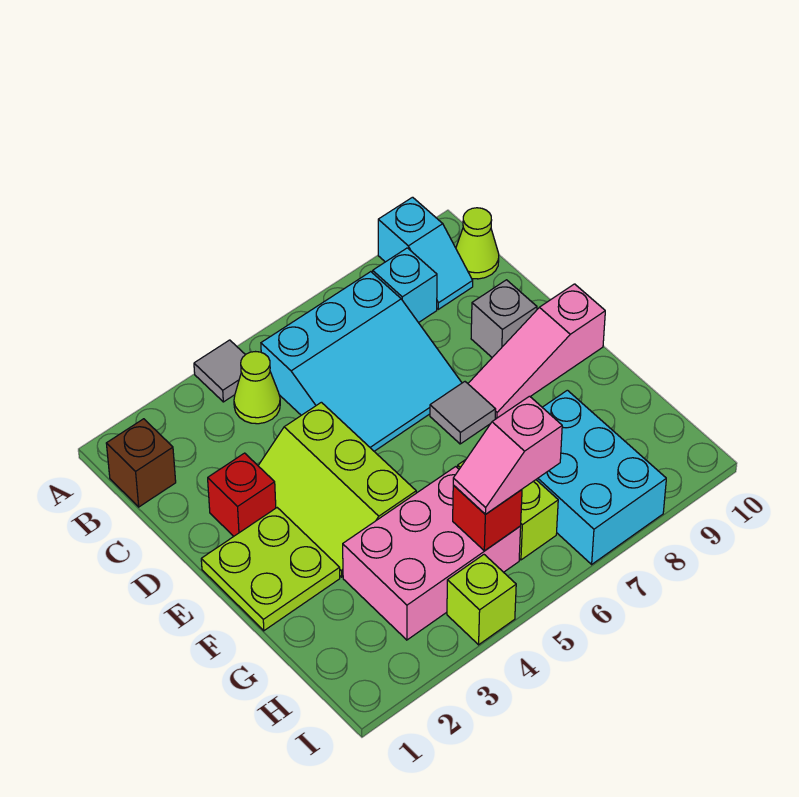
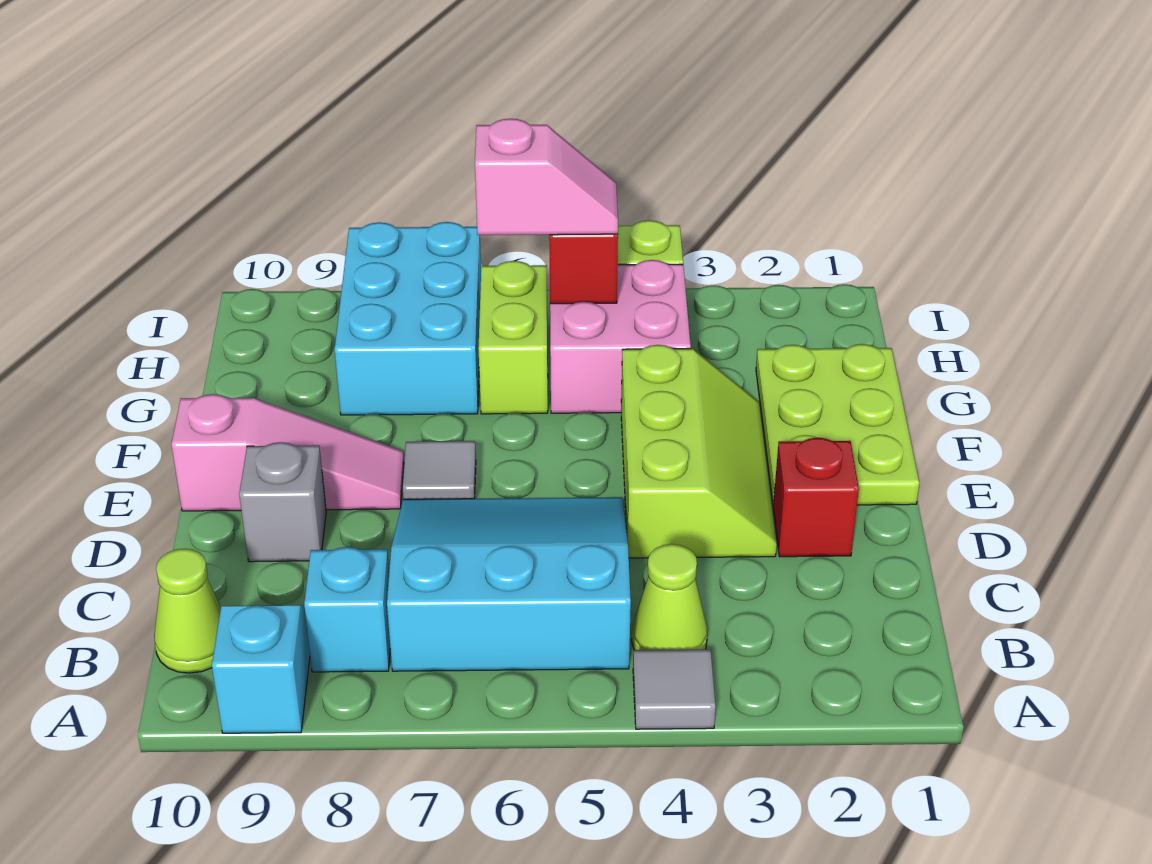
brown brick B1 level 1 -> none
lime plate E1:F2 level 1 -> lime plate E1:G2 level 1
pink brick G3:H5 level 1 -> pink brick G4:H5 level 1

